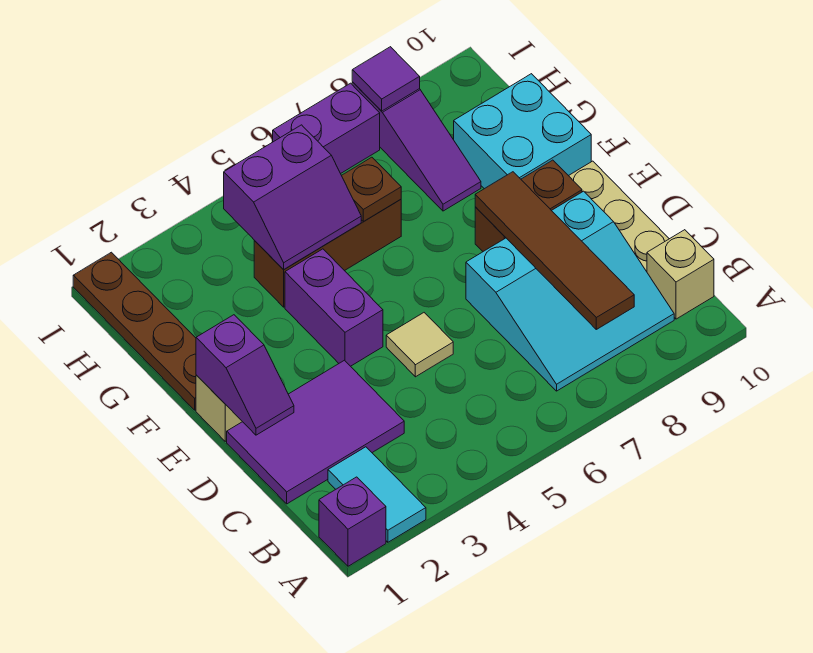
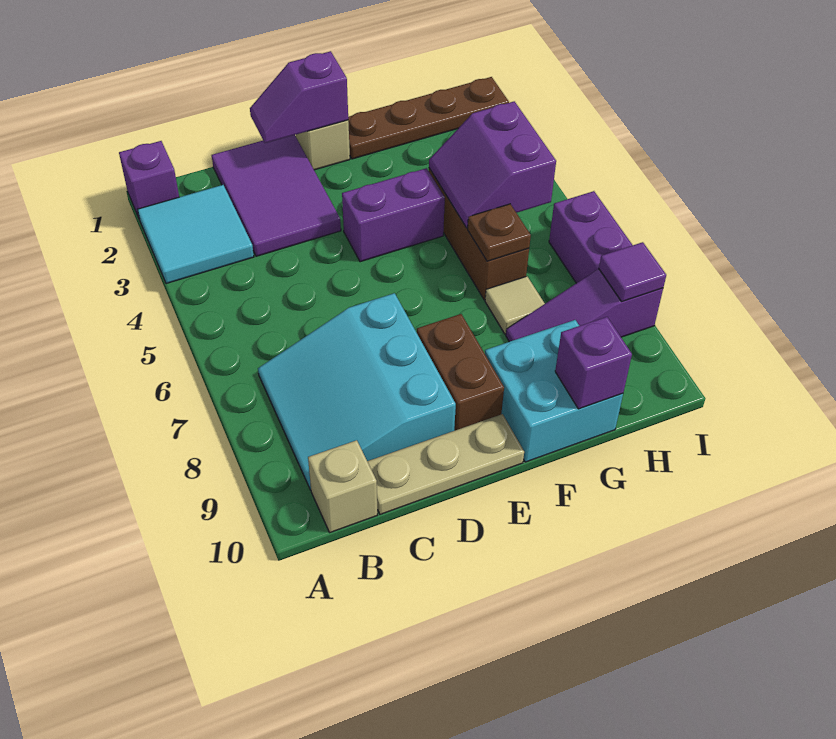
cyan tile A2:B2 level 1 -> cyan tile A2:B3 level 1
brown tile B8:E8 level 2 -> none
tan tile D5 level 1 -> tan tile G7 level 1
none -> purple brick G10 level 2

